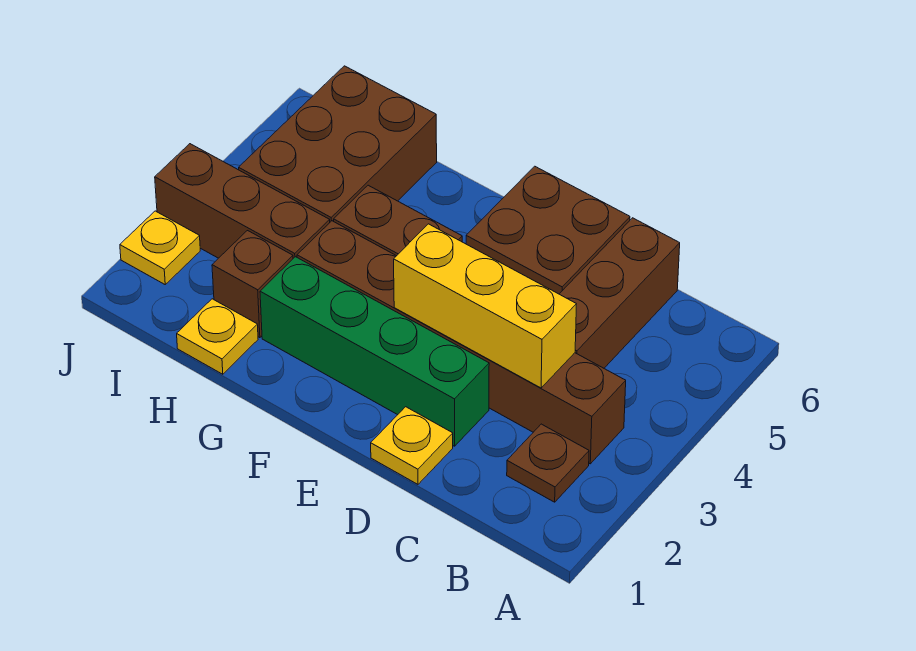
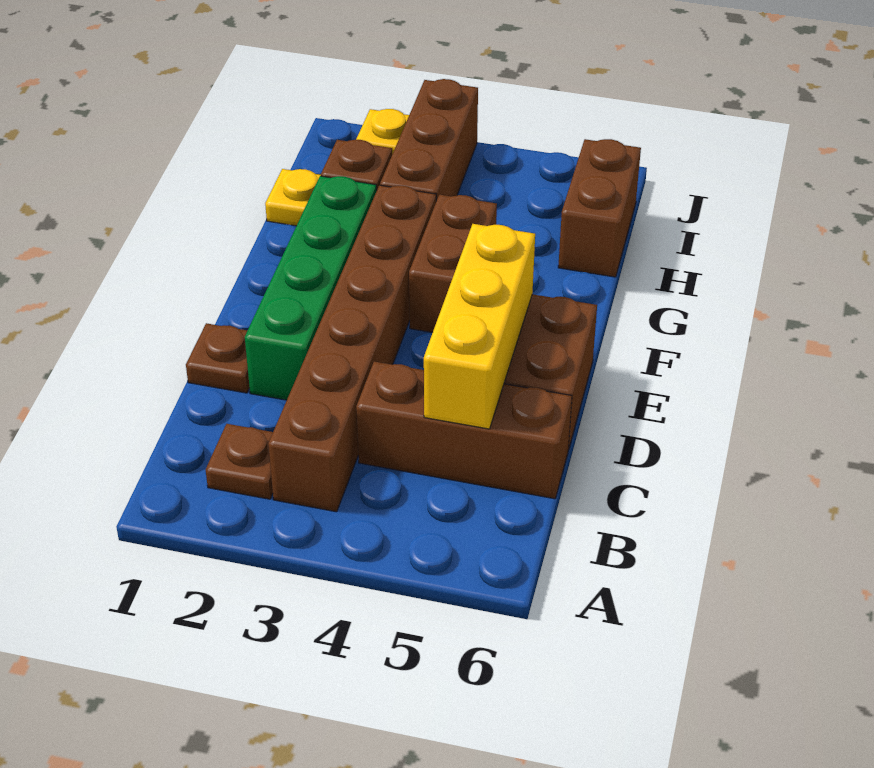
yellow brick C3:E3 level 2 -> yellow brick C5:E5 level 2
yellow plate D1 level 1 -> brown plate D1 level 1
brown brick H4:I6 level 1 -> brown brick H6:I6 level 1

